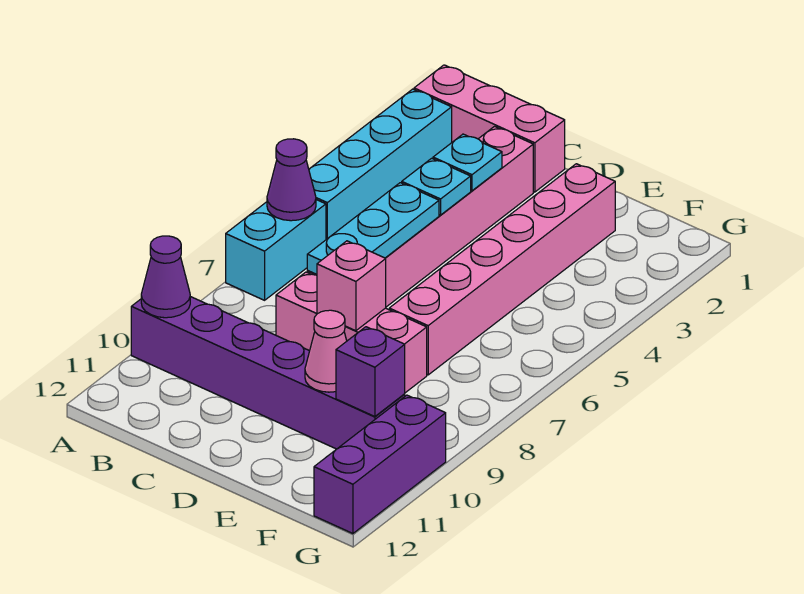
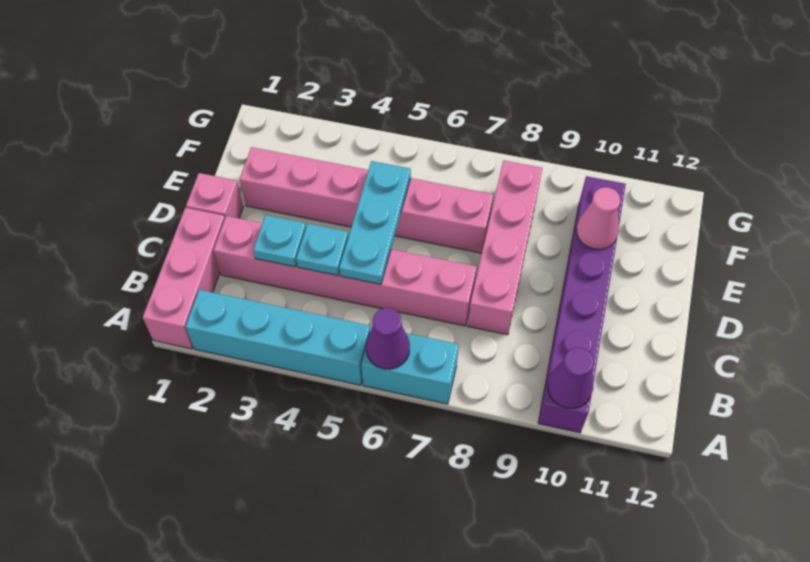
cyan plate C5:C7 level 2 -> cyan plate C5:E5 level 2
pink brick C8:E8 level 1 -> pink brick C8:F8 level 1
pink brick D8 level 2 -> pink brick D1 level 1
purple brick F10 level 2 -> none
purple brick G10:G12 level 1 -> none

